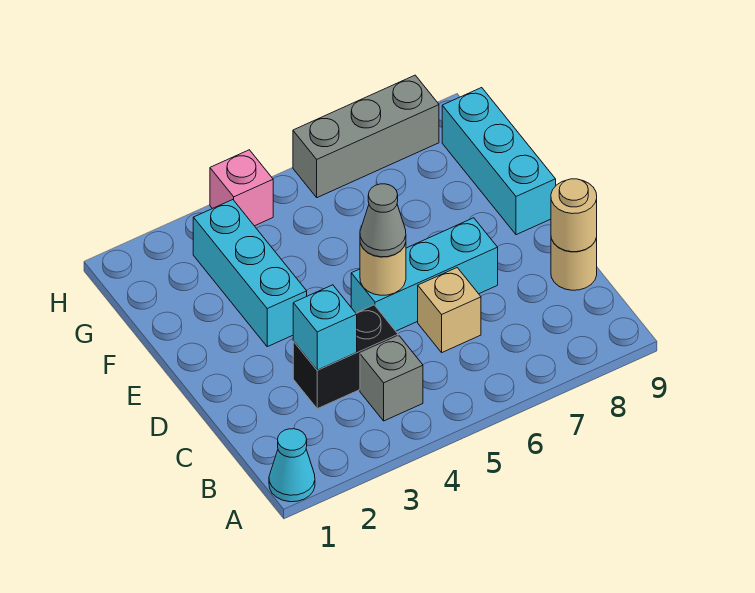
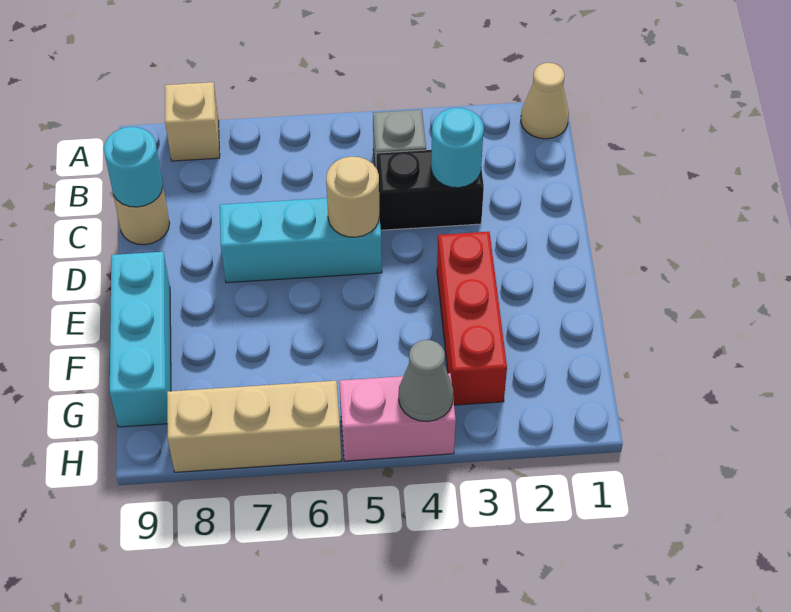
cyan cone A1 level 1 -> tan cone A1 level 1
cyan brick C3 level 2 -> cyan round brick C3 level 2
tan brick C6 level 1 -> tan brick A8 level 1
tan round brick C9 level 2 -> cyan round brick C9 level 2
grey cone D5 level 3 -> grey cone H4 level 2
cyan brick E3:G3 level 1 -> red brick E3:G3 level 1
pink brick H4 level 1 -> pink brick H4:H5 level 1
grey brick H6:H8 level 1 -> tan brick H6:H8 level 1

